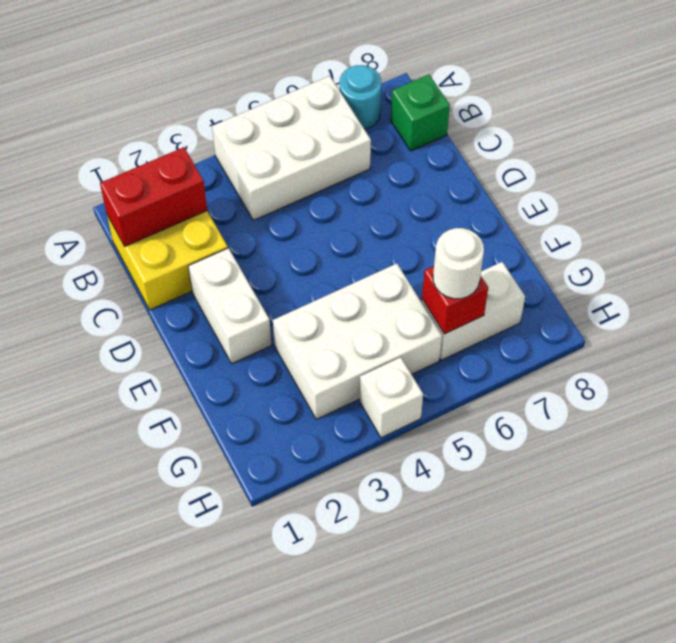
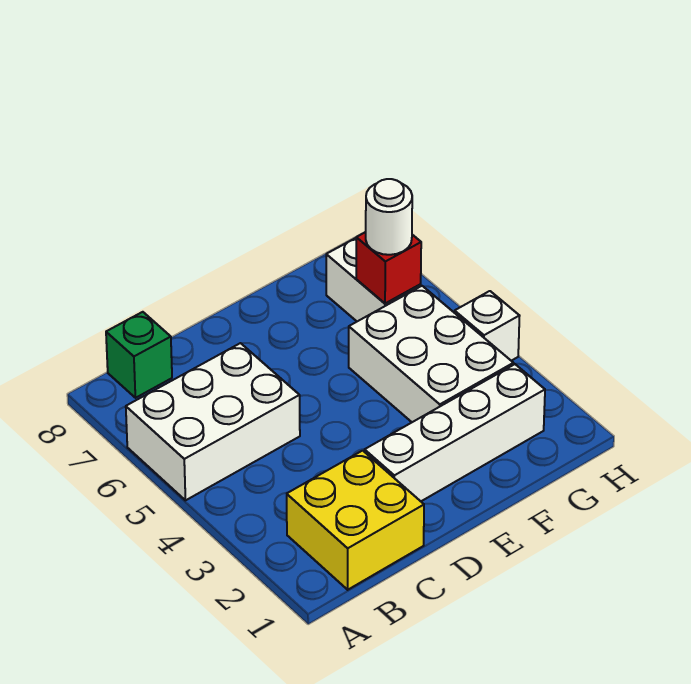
white brick A4:B6 level 1 -> white brick A5:C6 level 1
cyan round brick A7 level 1 -> none
red brick B1:B2 level 2 -> none
white brick D2:E2 level 1 -> white brick D2:G2 level 1

